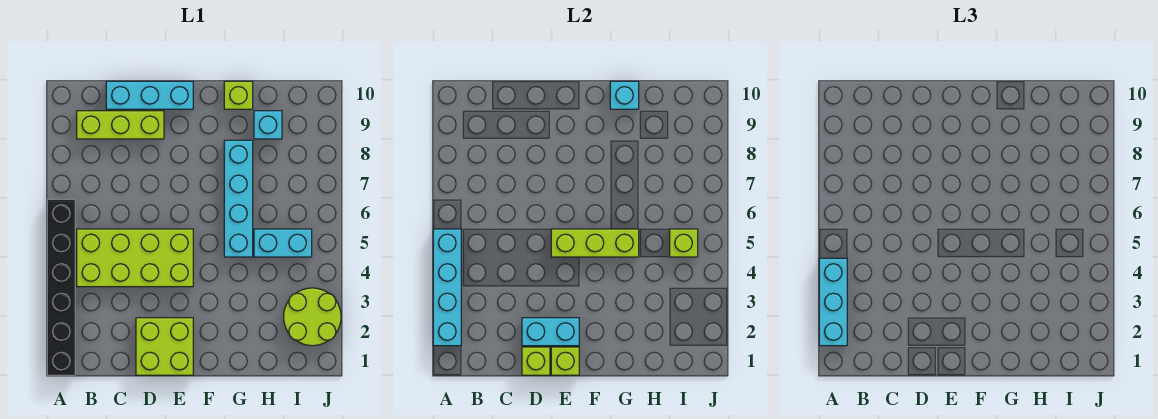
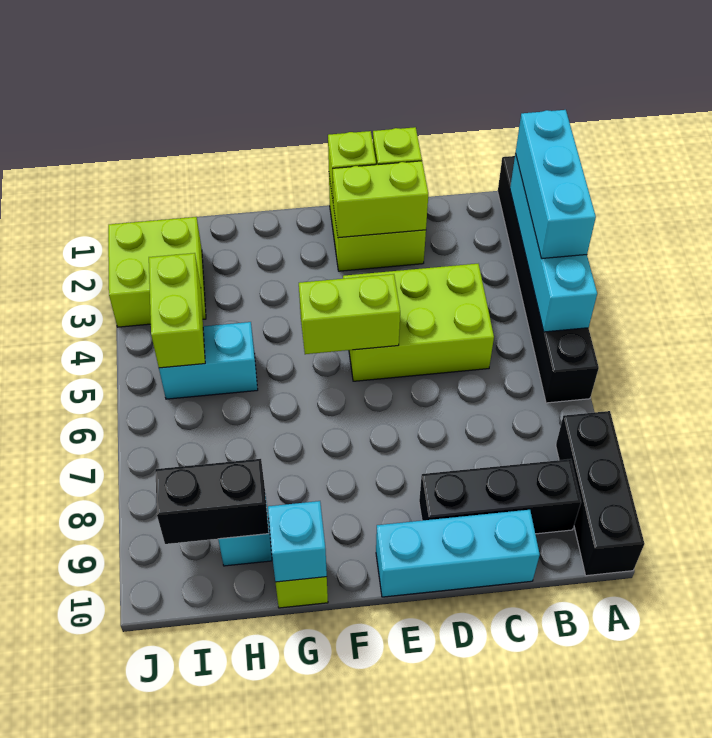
none -> black brick A8:A10 level 1
lime brick B4:E5 level 1 -> lime brick C4:E5 level 1
lime brick B9:D9 level 1 -> black brick B9:D9 level 1
cyan brick D2:E2 level 2 -> lime brick D2:E2 level 2
lime brick E5:G5 level 2 -> lime brick E5:F5 level 2
cyan brick G5:G8 level 1 -> none
none -> black brick H9:I9 level 2
lime round brick I2:J3 level 1 -> lime brick I2:J3 level 1
lime brick I5 level 2 -> lime brick I4:I5 level 2

